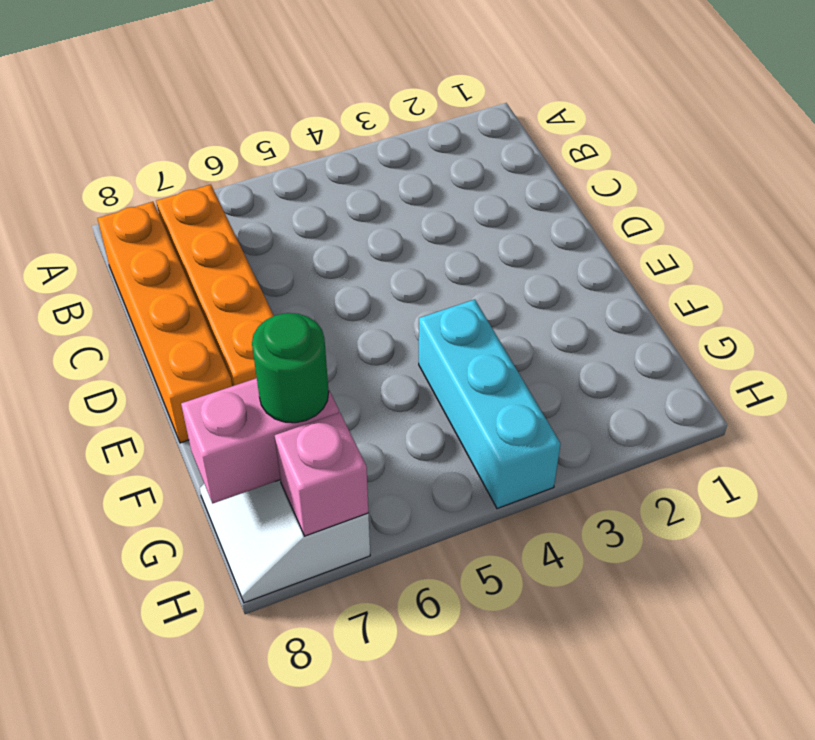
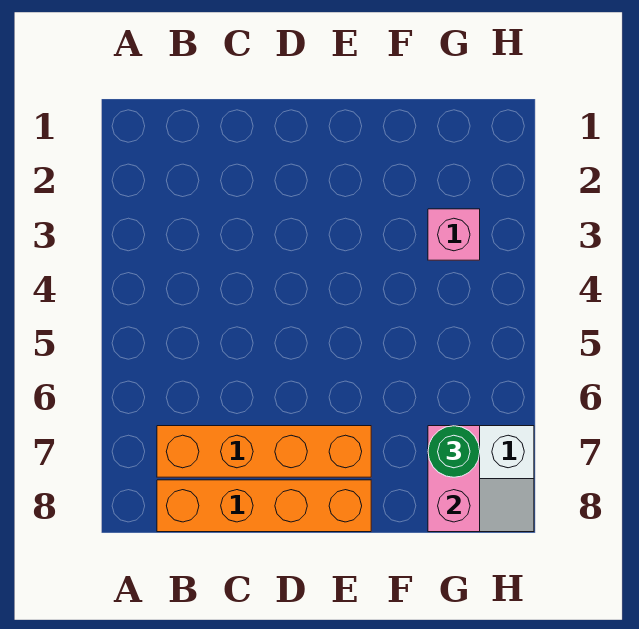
cyan brick F4:H4 level 1 -> none
pink brick H7 level 2 -> pink brick G3 level 1

